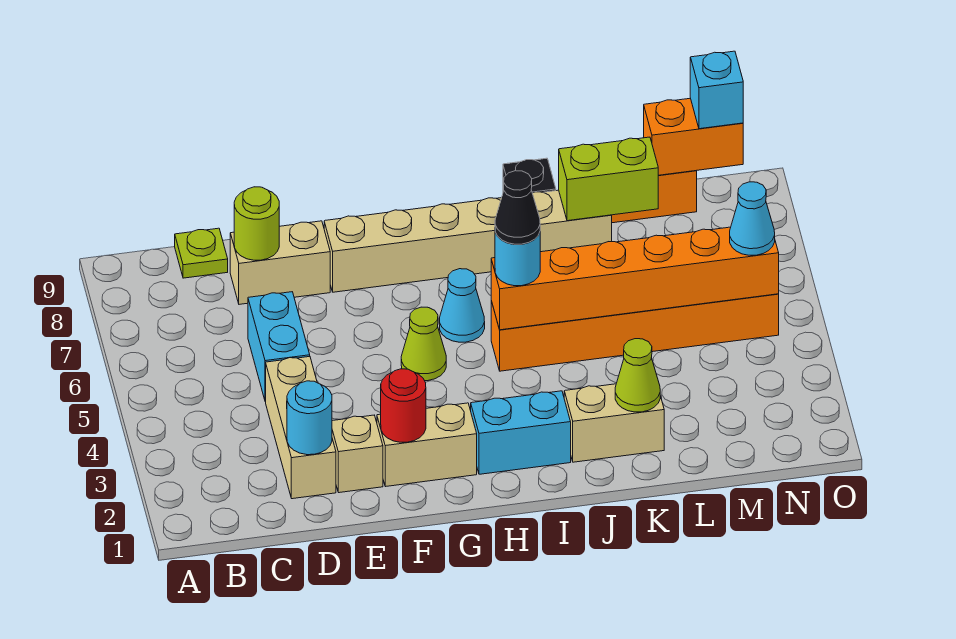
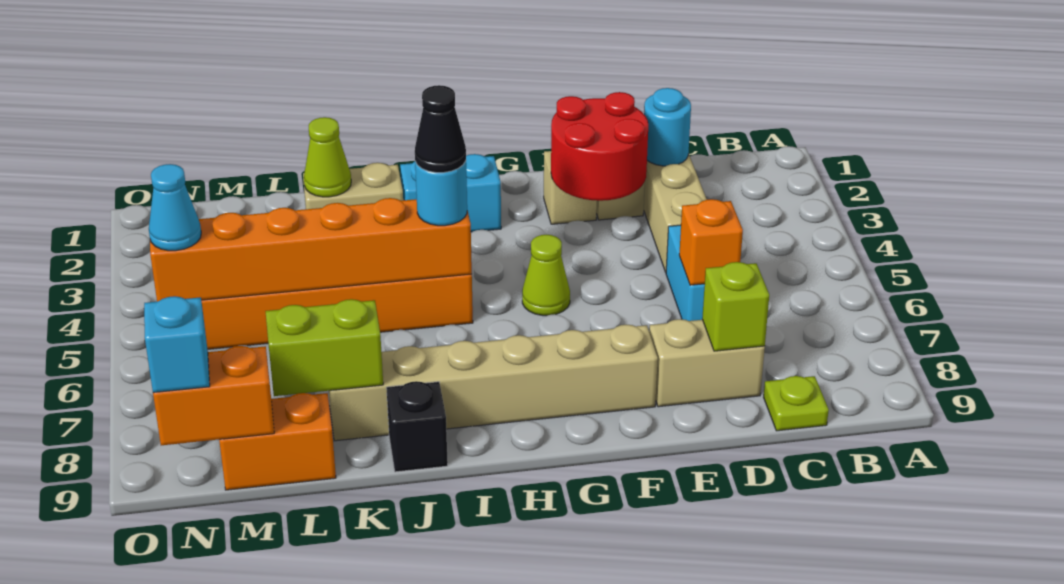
none -> orange brick D6 level 2
lime round brick D8 level 2 -> lime brick D8 level 2
tan brick F2:G2 level 1 -> tan brick F2 level 1
red round brick F2 level 2 -> red round brick E2:F3 level 2
cyan cone H6 level 1 -> none

